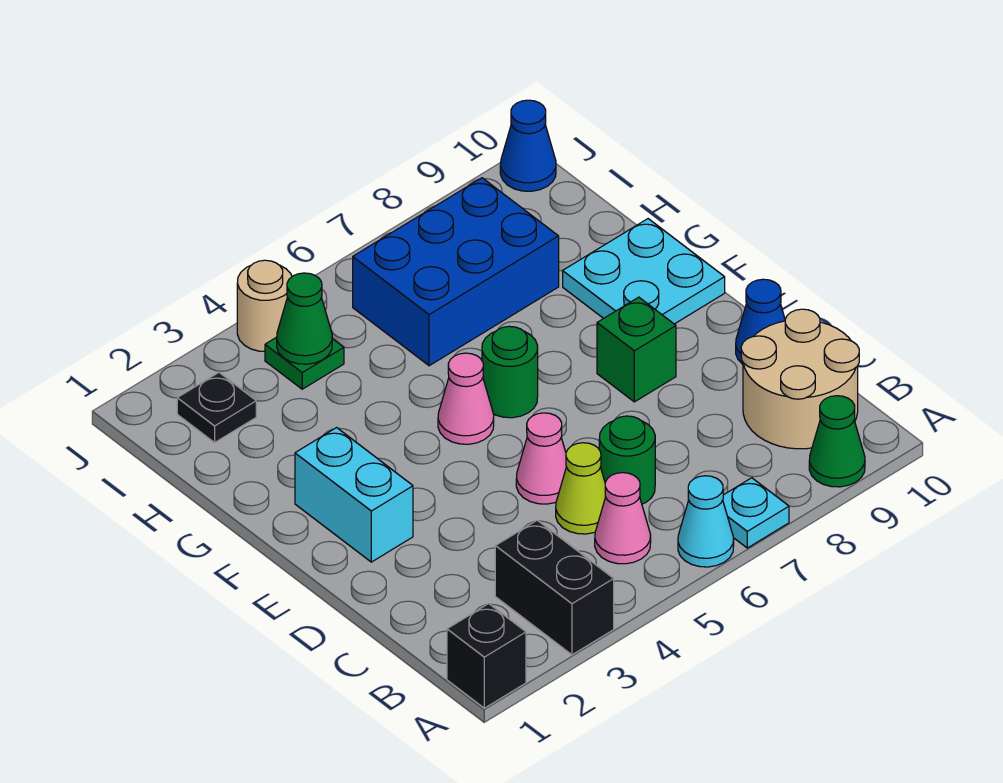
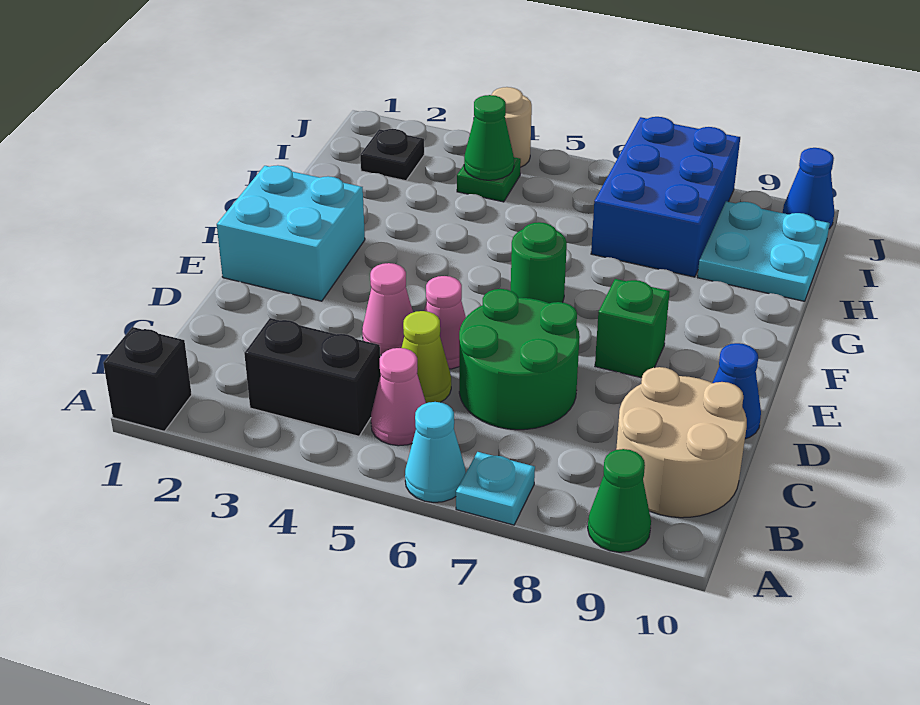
black brick A3:B3 level 1 -> black brick B3:B4 level 1
green round brick C6 level 1 -> green round brick C6:D7 level 1
cyan brick E2:F2 level 1 -> cyan brick E1:F2 level 1
pink cone F5 level 1 -> pink cone D4 level 1
cyan plate F9:G10 level 1 -> cyan plate H9:I10 level 1
blue brick H6:I8 level 1 -> blue brick H7:J8 level 1

